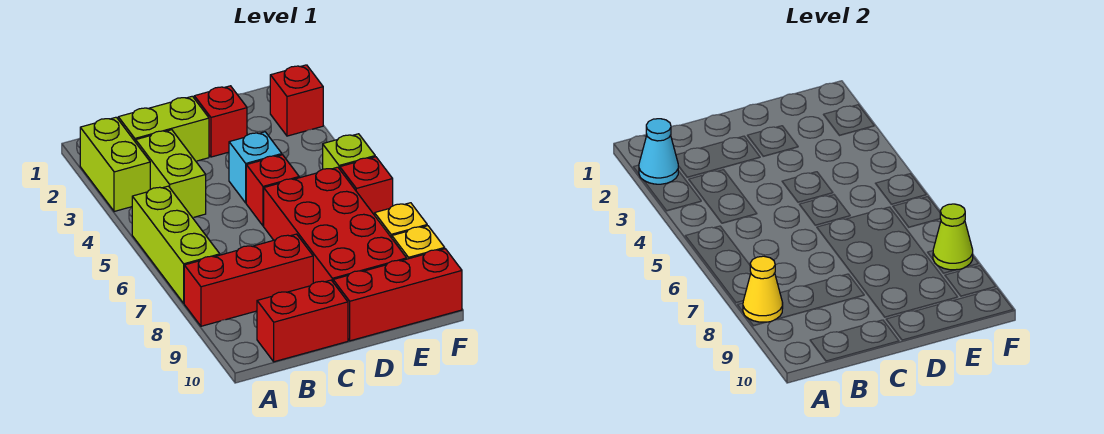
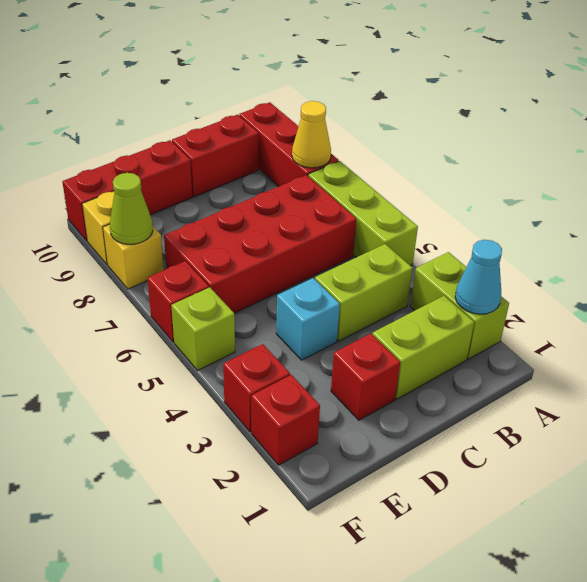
red brick A8:C8 level 1 -> red brick A8:A10 level 1
lime brick B3:B4 level 1 -> lime brick B4:C4 level 1
red brick D5 level 1 -> red brick F3 level 1
red brick D6:E9 level 1 -> red brick B6:E7 level 1

